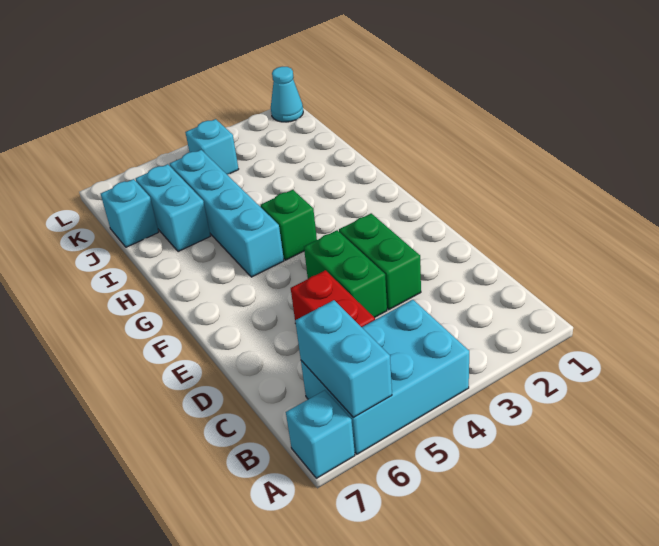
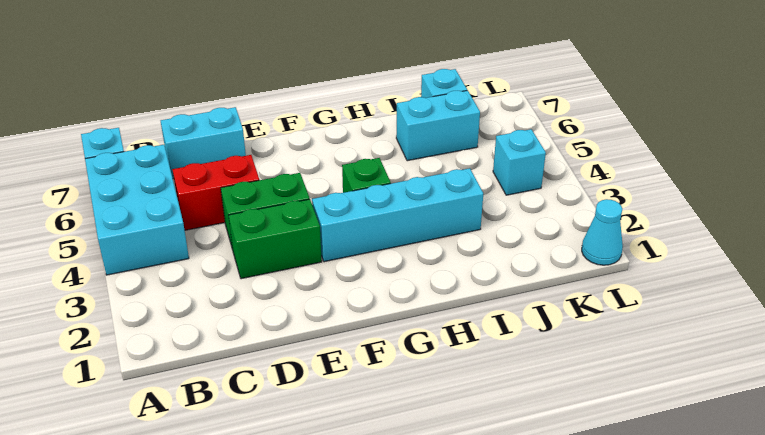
cyan brick A6:B6 level 2 -> cyan brick C7:D7 level 1
cyan brick G5:J5 level 1 -> cyan brick F3:I3 level 1

